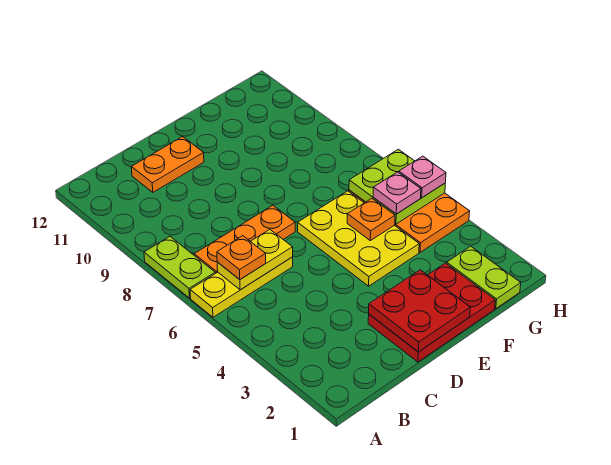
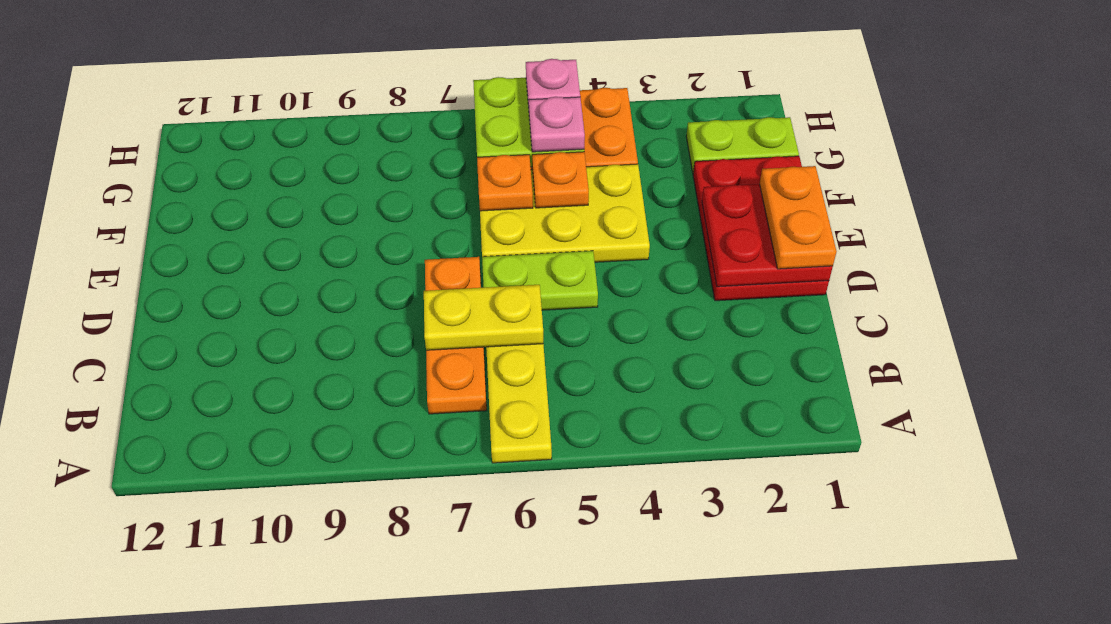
lime plate A7:A8 level 1 -> lime plate D5:D6 level 1
yellow plate B6:C6 level 2 -> yellow plate C6:C7 level 2
orange plate B6 level 3 -> orange plate F6 level 2
orange plate C11:D11 level 1 -> orange plate D1:E1 level 3

